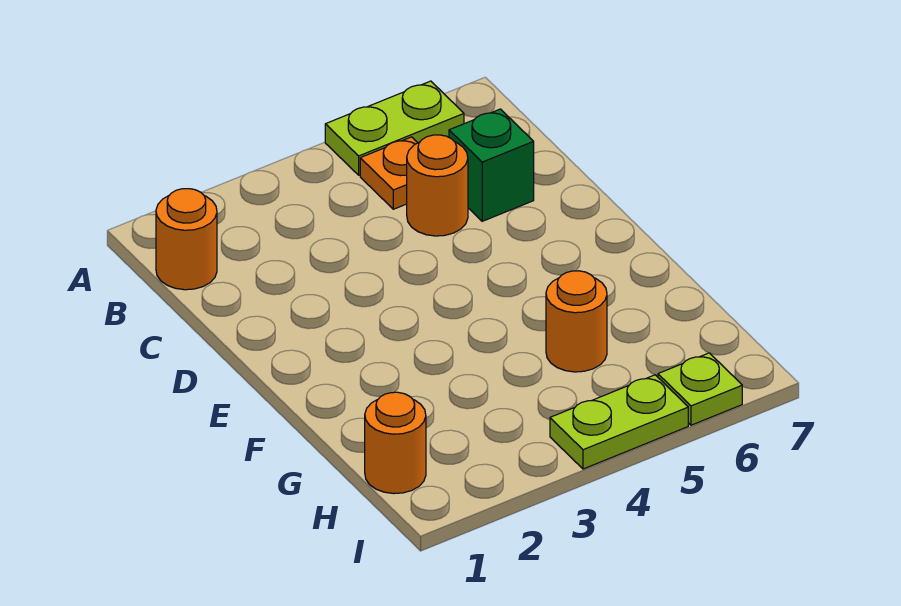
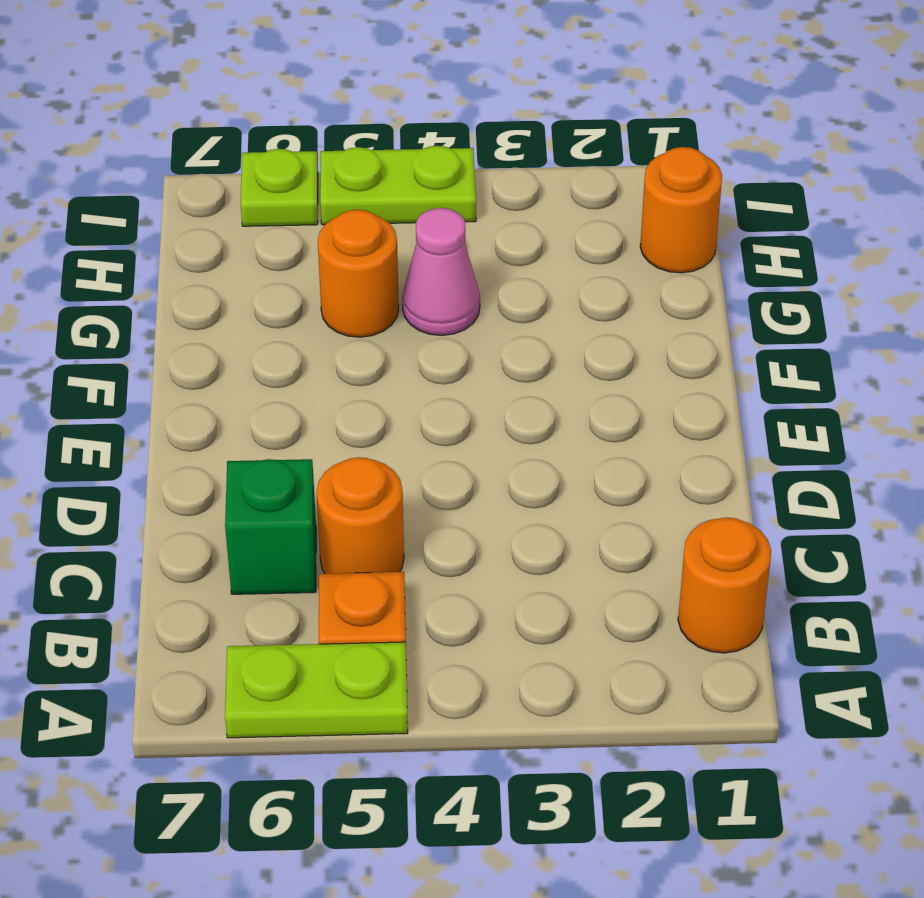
none -> pink cone G4 level 1

